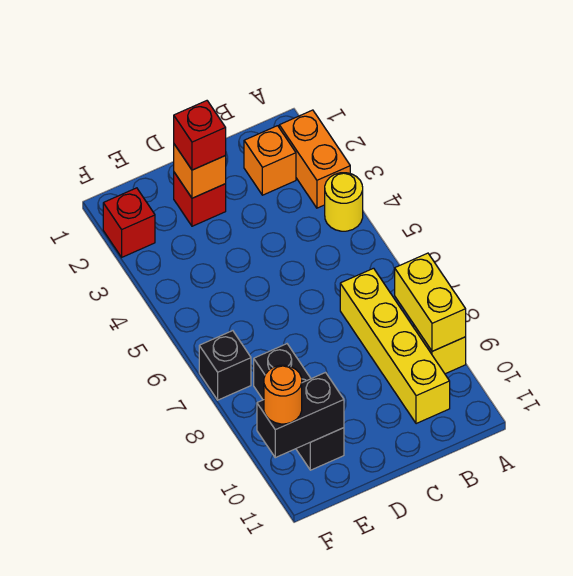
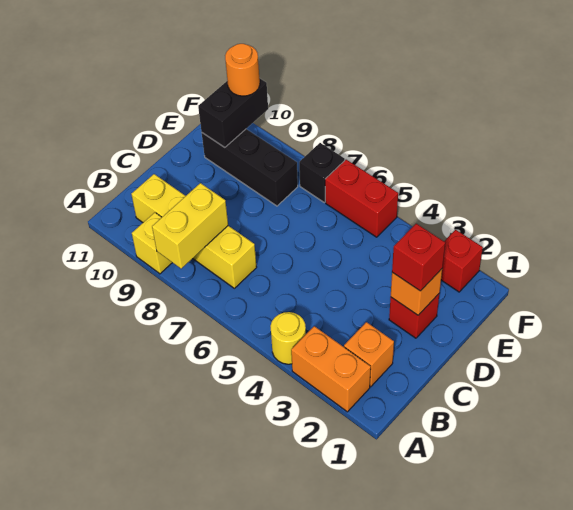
yellow brick A8:A9 level 2 -> yellow brick A8:B8 level 2
none -> red brick F5:F6 level 1

